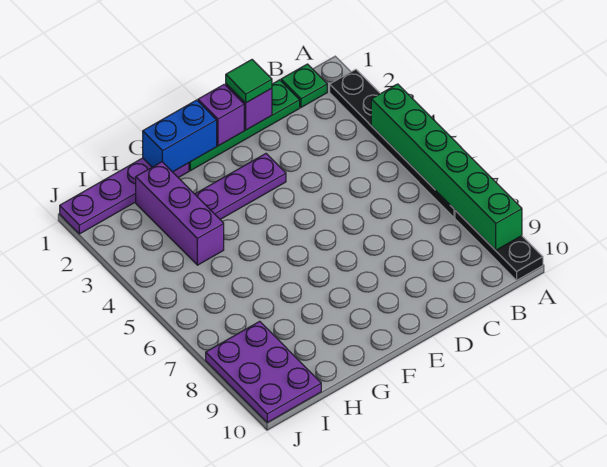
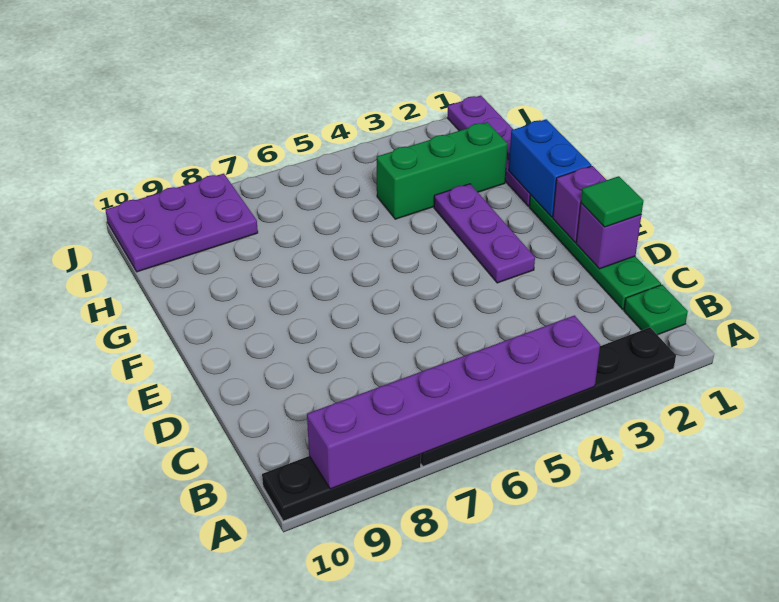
green brick A4:A9 level 2 -> purple brick A4:A9 level 2
purple brick H2:H4 level 1 -> green brick H2:H4 level 1

